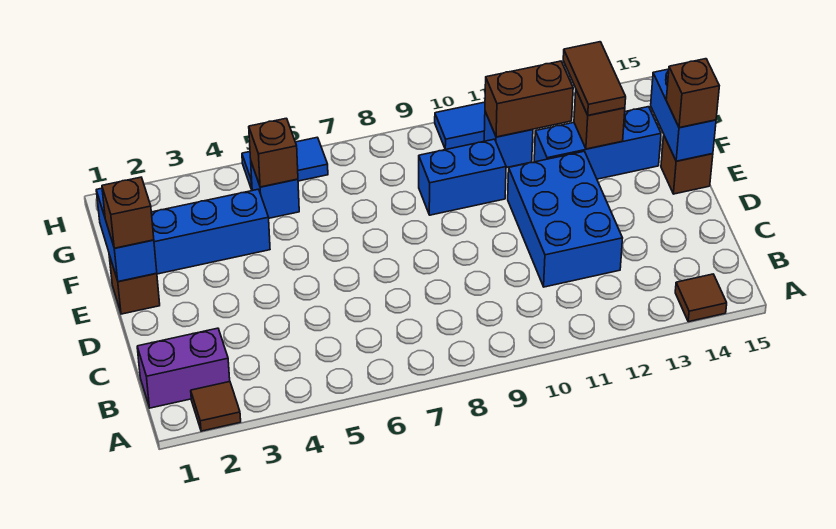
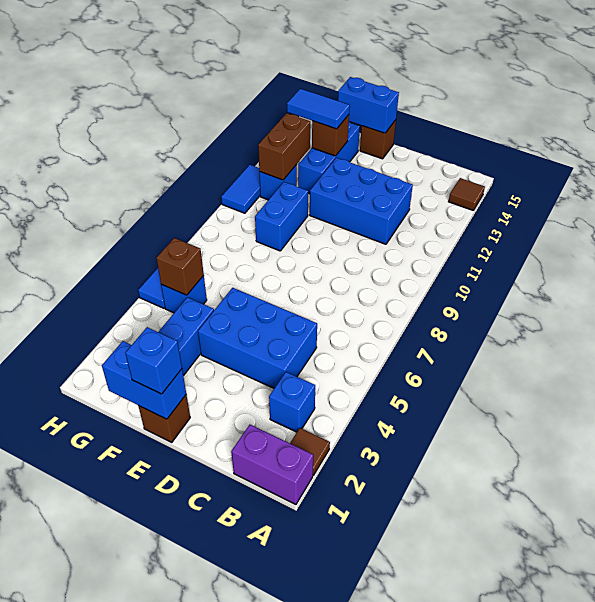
purple brick B1:B2 level 1 -> purple brick A1:B1 level 1
none -> blue brick B3 level 1
none -> blue brick C4:E5 level 1
brown brick E1 level 3 -> blue brick E1 level 3
brown brick E15 level 3 -> none
brown tile F13:G13 level 3 -> blue tile F13:G13 level 3

